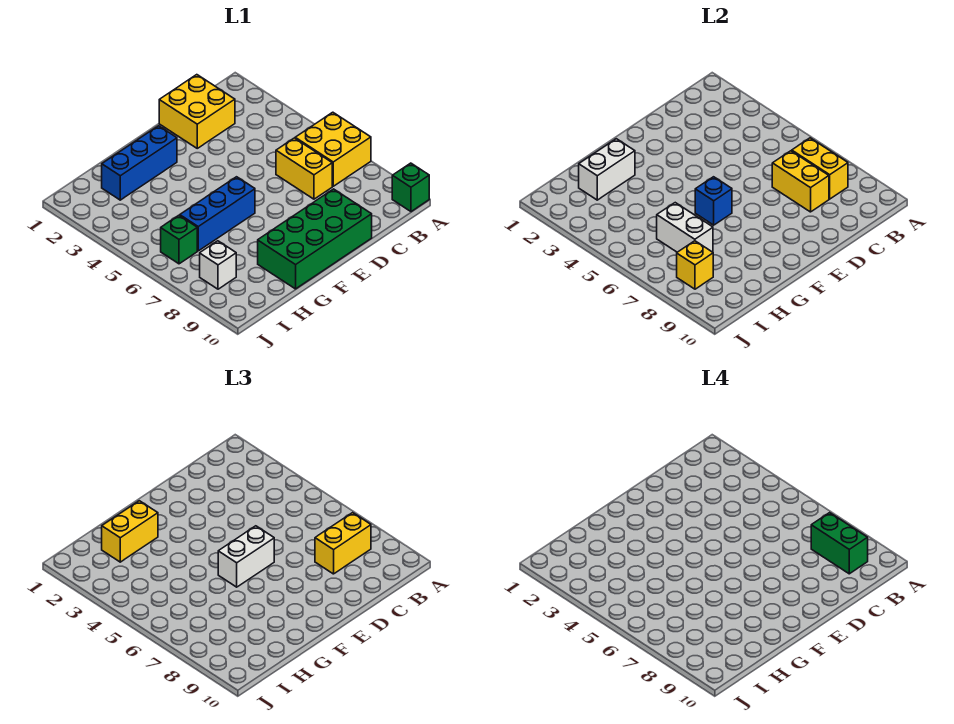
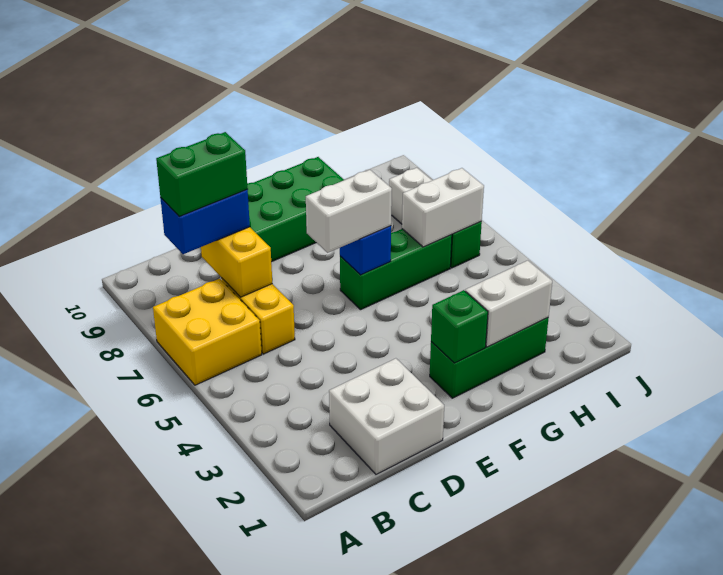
green brick A10 level 1 -> green brick F2 level 2
yellow brick B7:B8 level 2 -> none
yellow brick B8:C8 level 3 -> blue brick B8:C8 level 3
green brick B8:B9 level 4 -> green brick B8:C8 level 4
yellow brick C1:D2 level 1 -> white brick C1:D2 level 1
blue brick F2:H2 level 1 -> green brick F2:H2 level 1
blue brick F6:H6 level 1 -> green brick F6:H6 level 1
yellow brick G2:H2 level 3 -> none
white brick H6:H7 level 2 -> white brick H6:I6 level 2
yellow brick I8 level 2 -> none

